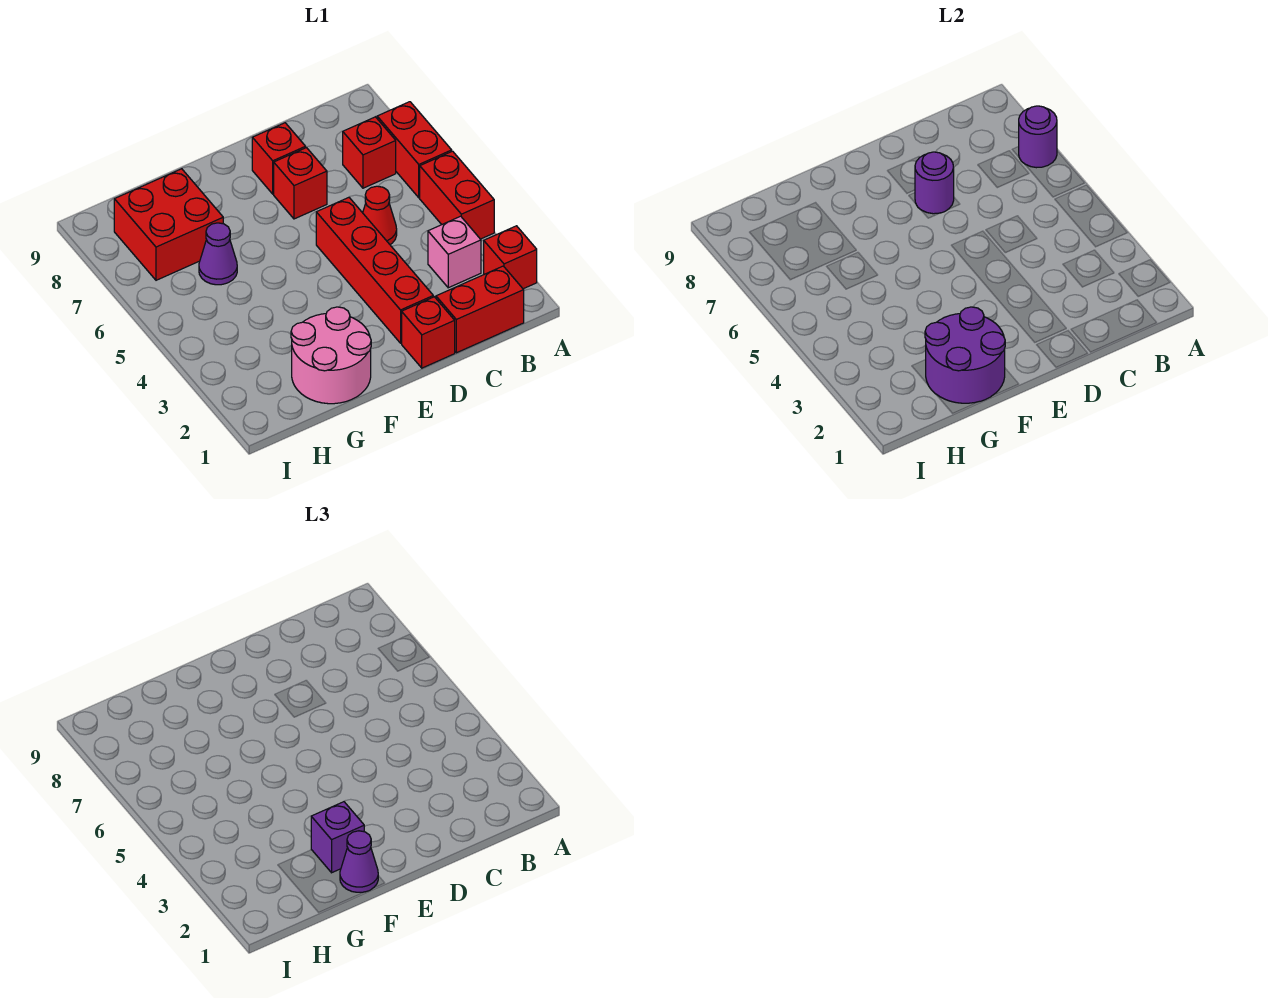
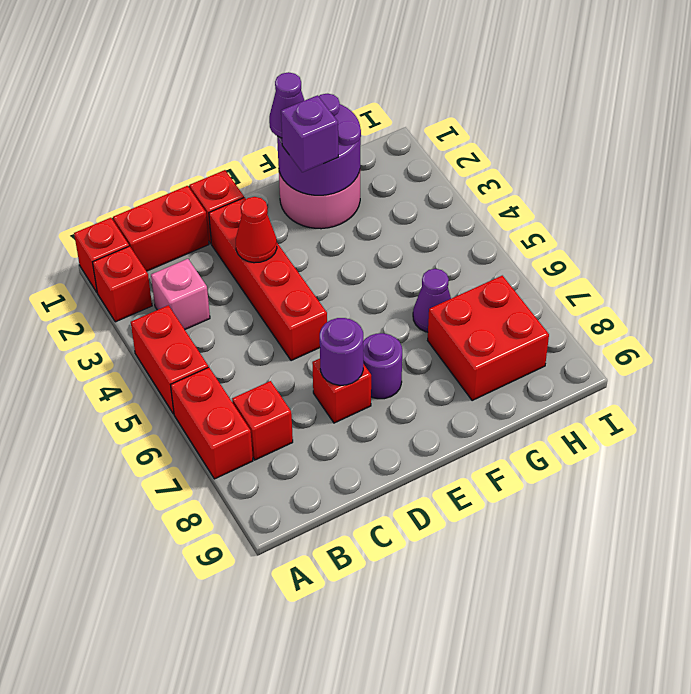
purple round brick A7 level 2 -> purple round brick E7 level 1
red cone C5 level 1 -> red cone D3 level 2
red brick D8 level 1 -> red brick A1 level 1

